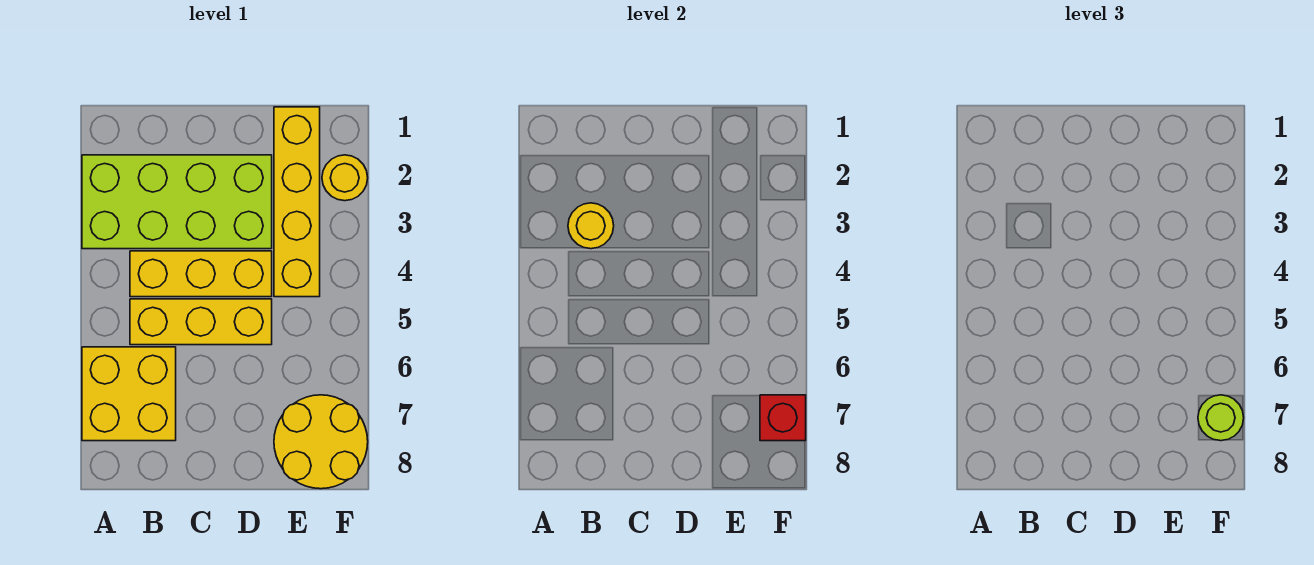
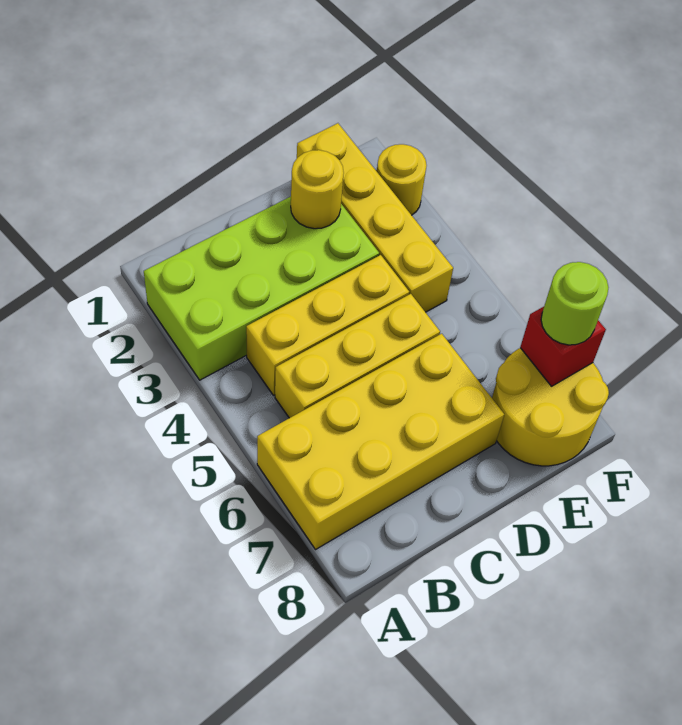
yellow brick A6:B7 level 1 -> yellow brick A6:D7 level 1
yellow round brick B3 level 2 -> yellow round brick D2 level 2

